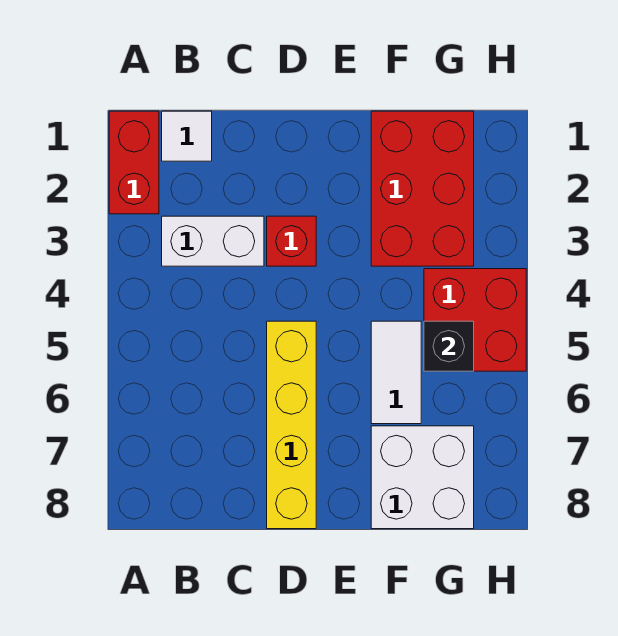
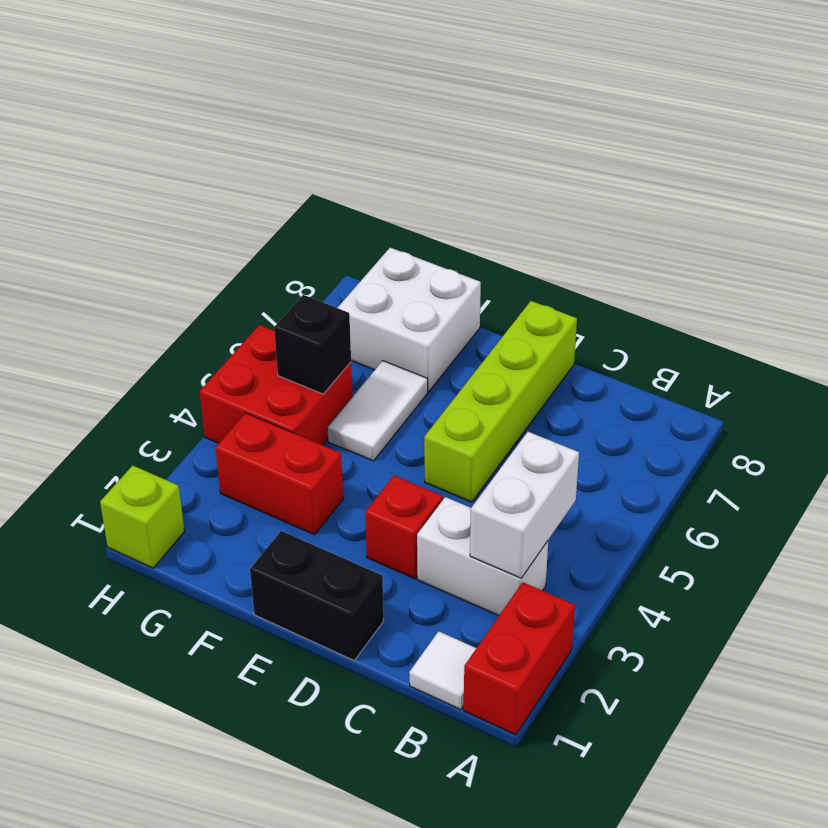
none -> white brick B3:B4 level 2
none -> black brick D1:E1 level 1
yellow brick D5:D8 level 1 -> lime brick D5:D8 level 1
red brick F1:G3 level 1 -> red brick F3:G3 level 1
none -> lime brick H1 level 1

